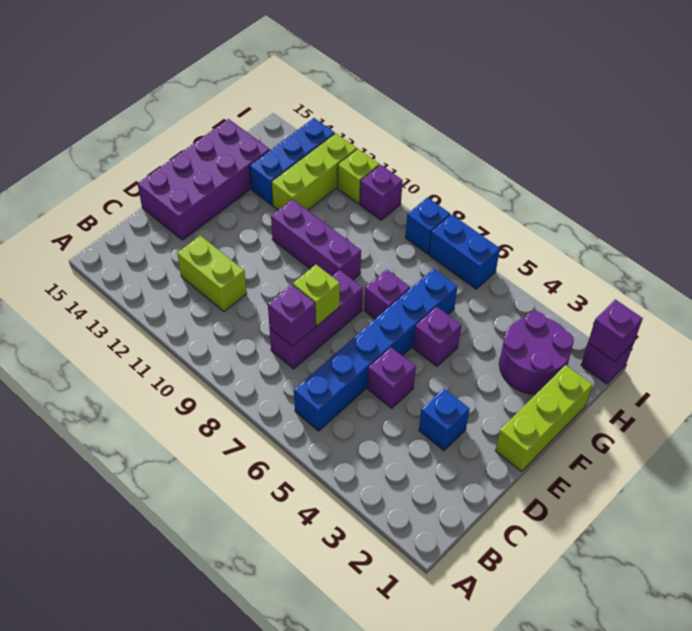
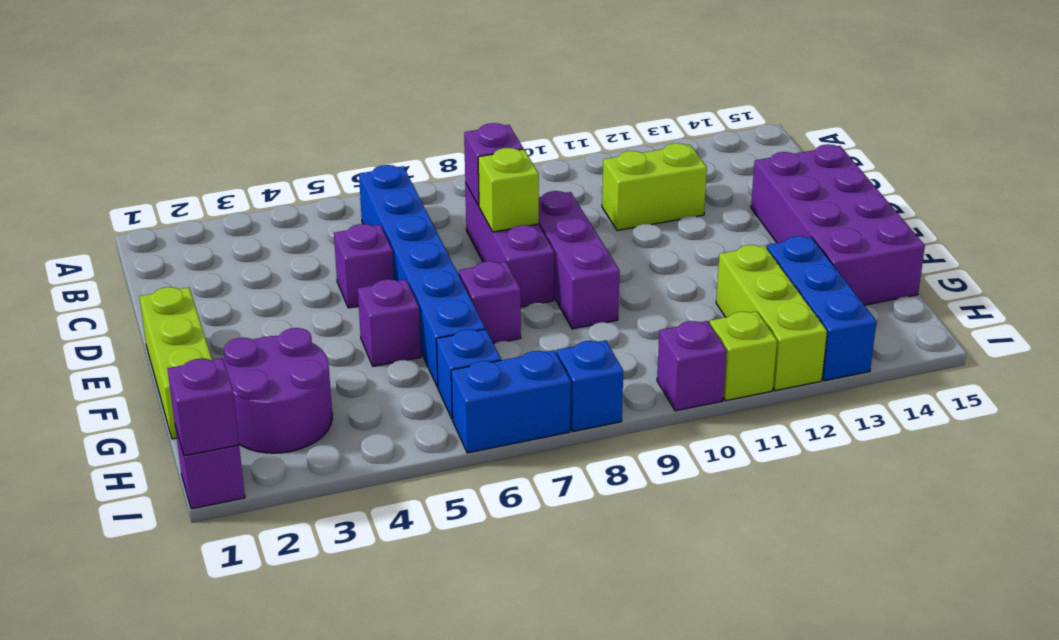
blue brick D3 level 1 -> blue brick H6 level 1
purple brick F9:F11 level 1 -> purple brick D9:F9 level 1

